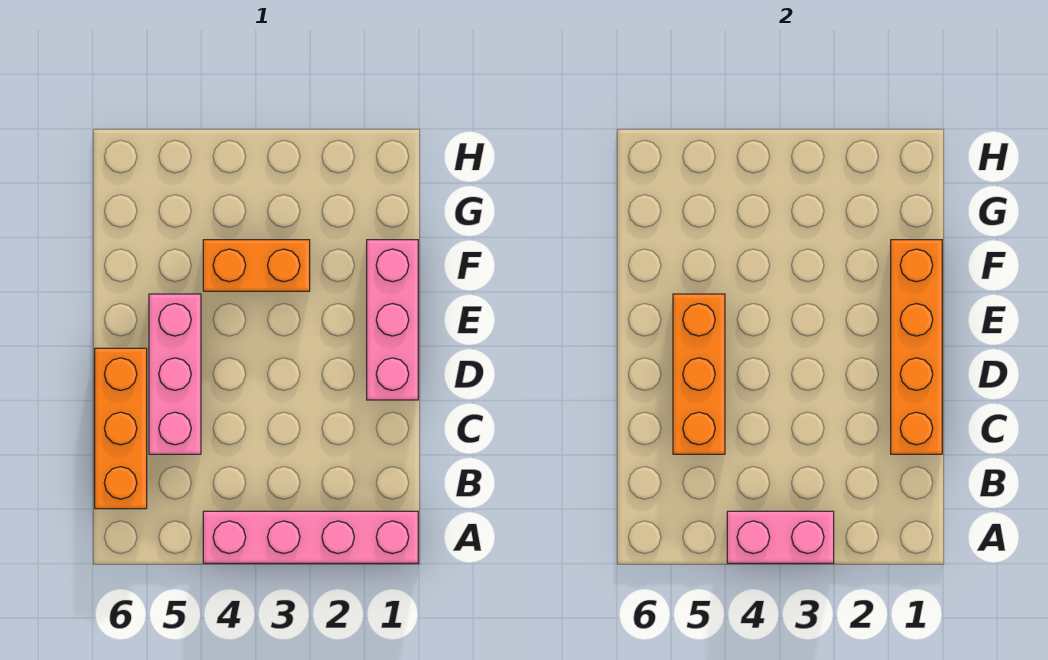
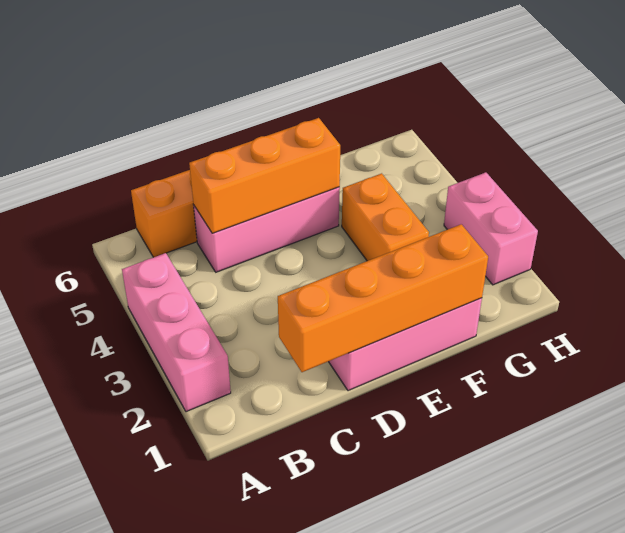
pink brick A1:A4 level 1 -> pink brick A2:A4 level 1
pink brick A3:A4 level 2 -> pink brick H2:H3 level 1

